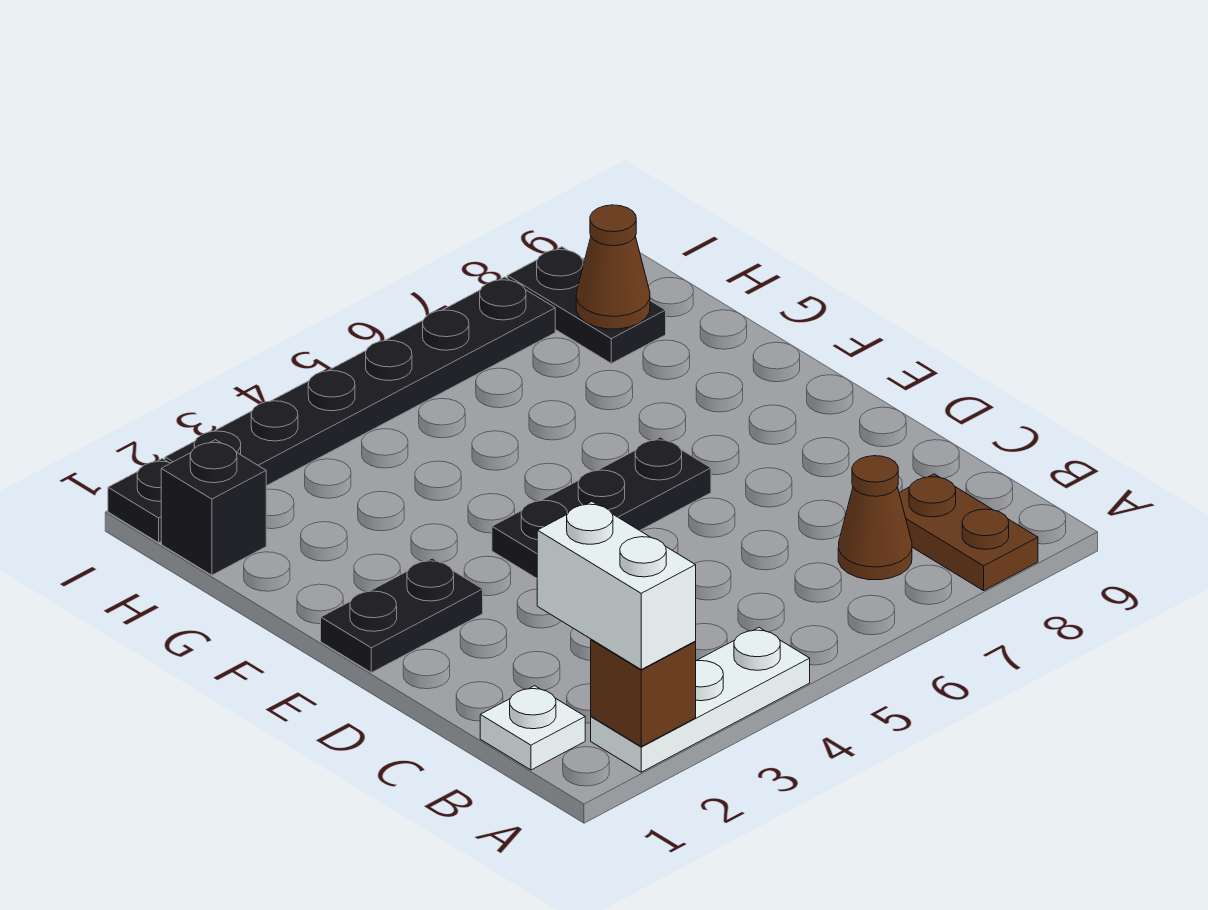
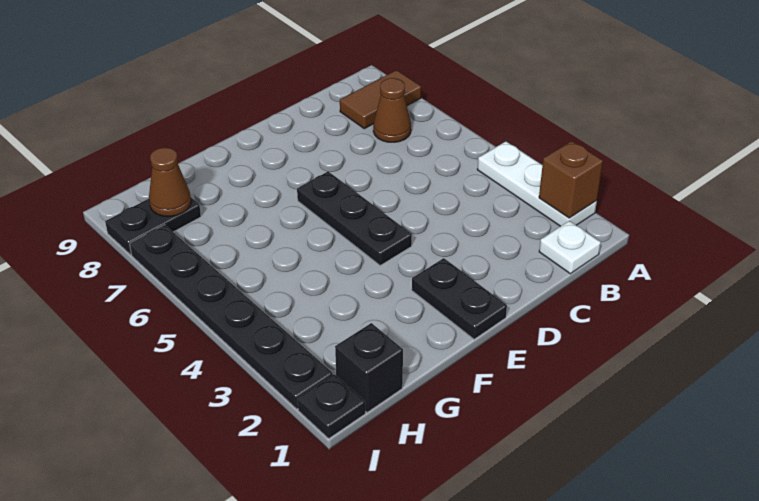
white brick A2:B2 level 3 -> none
brown plate A8:B8 level 1 -> brown tile A8:B8 level 1

